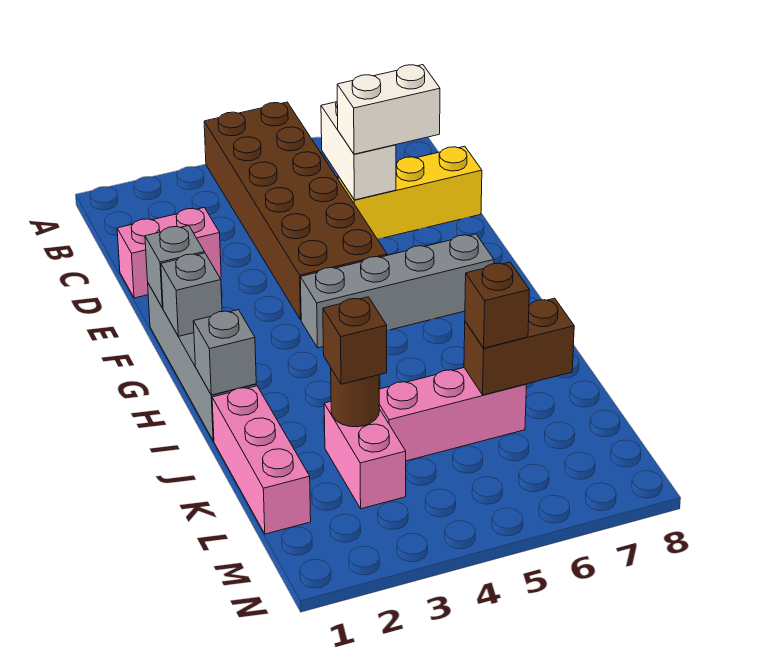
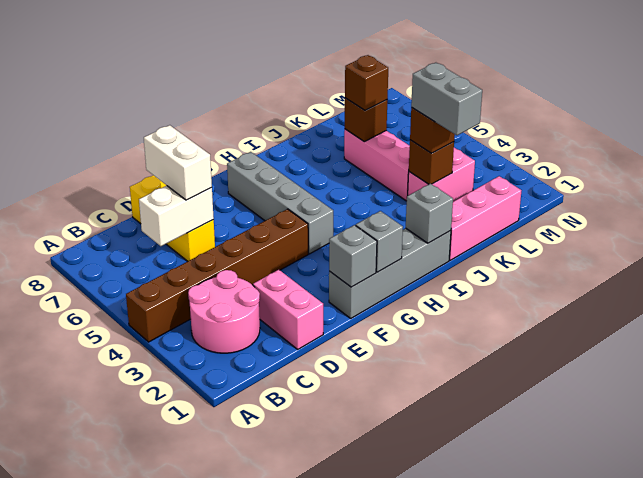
brown brick A4:F5 level 1 -> brown brick A4:F4 level 1
none -> pink round brick B2:C3 level 1
none -> grey brick K2:K3 level 4
brown round brick K3 level 2 -> brown brick K3 level 2
brown brick K6:K7 level 2 -> brown brick K6 level 2

